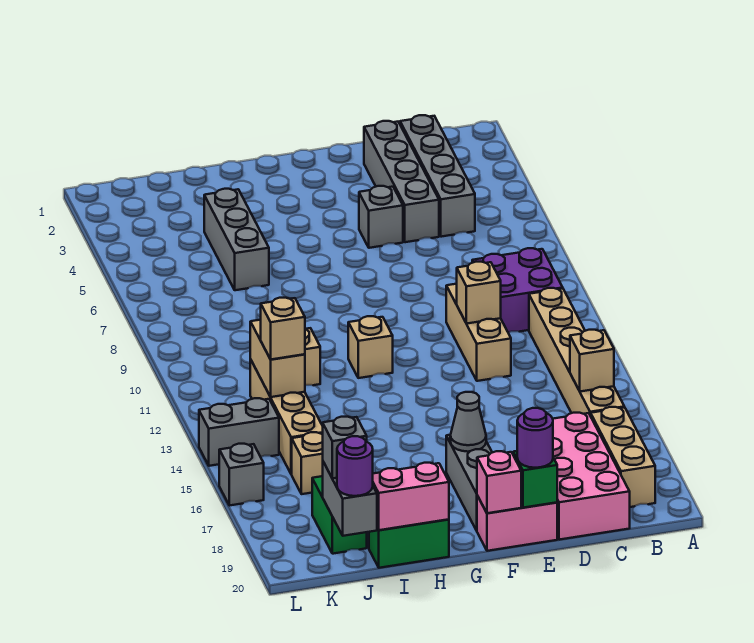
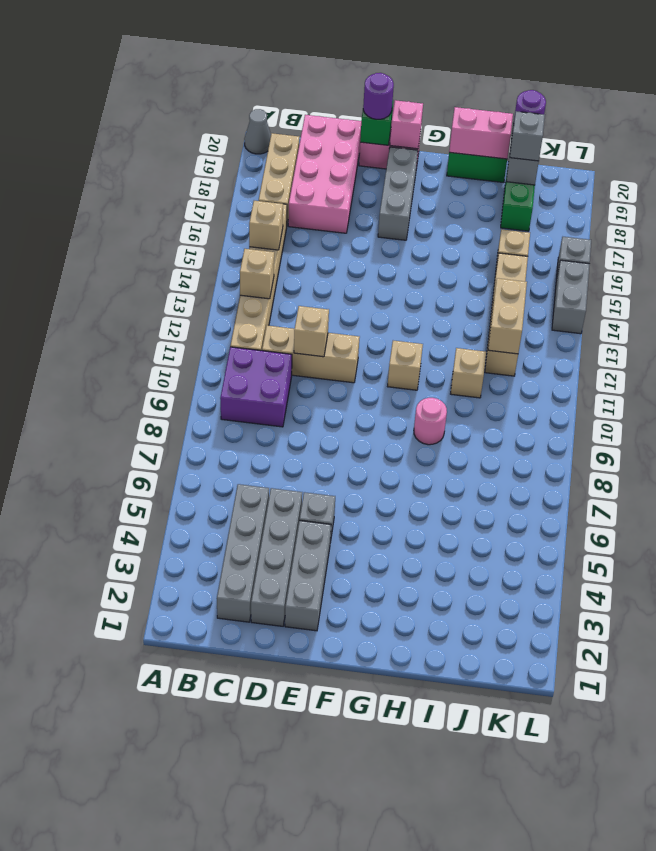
tan brick D10:D12 level 1 -> tan brick C11:E11 level 1
grey cone F17 level 2 -> grey cone A20 level 1
none -> pink round brick H9 level 1
grey brick I4:I6 level 1 -> grey brick E2:E4 level 1
tan brick J13 level 3 -> tan brick B13 level 2
grey brick K14:L14 level 1 -> grey brick L14:L15 level 1

